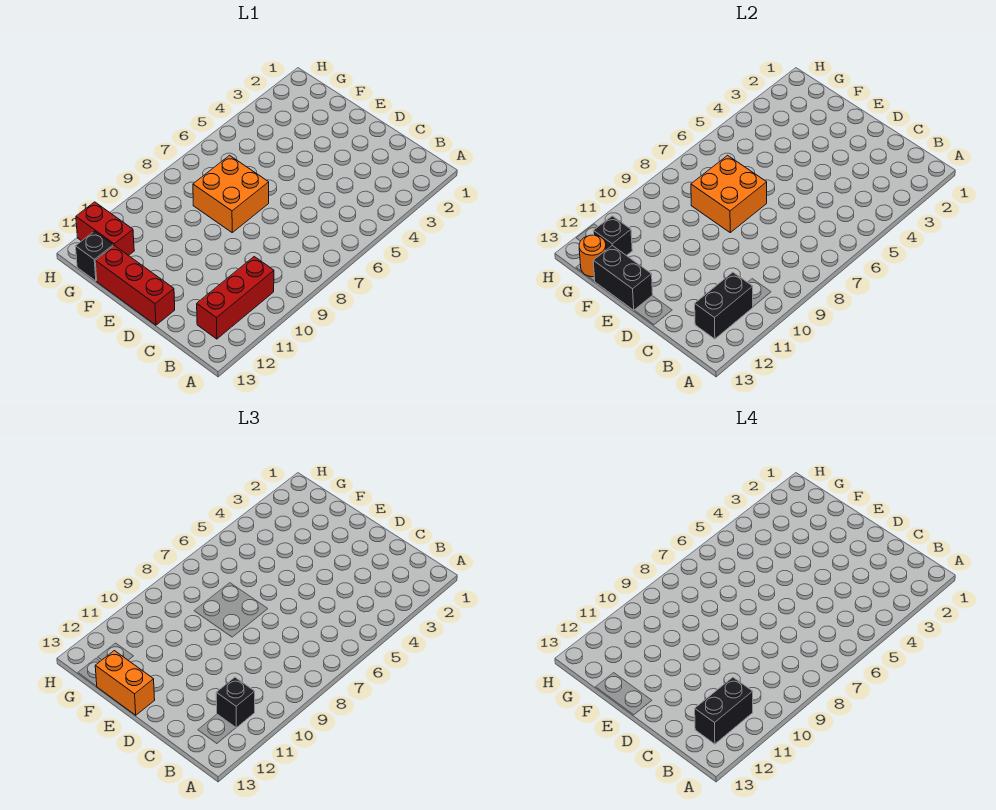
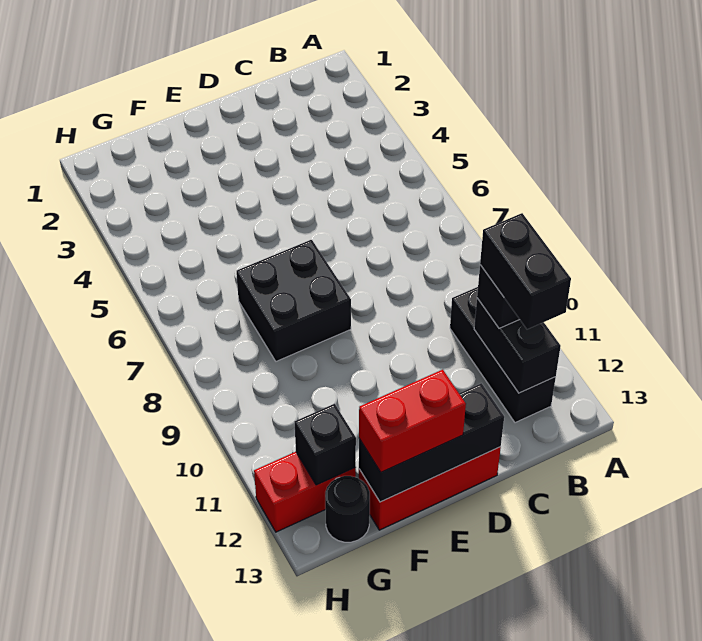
red brick B10:B12 level 1 -> black brick B10:B12 level 1
orange brick E7:F8 level 1 -> black brick E7:F8 level 1
orange brick E7:F8 level 2 -> none
black brick E13:F13 level 2 -> black brick D13:F13 level 2
orange brick E13:F13 level 3 -> red brick E13:F13 level 3
black brick G13 level 1 -> black round brick G13 level 1
orange round brick G13 level 2 -> none

